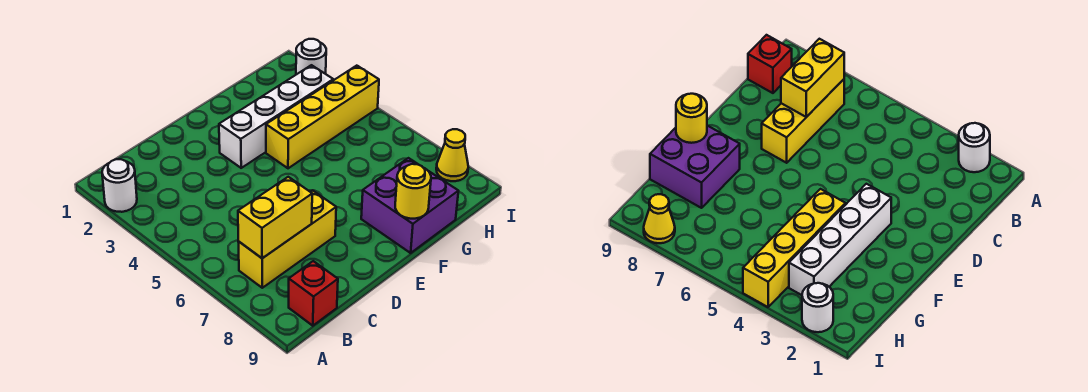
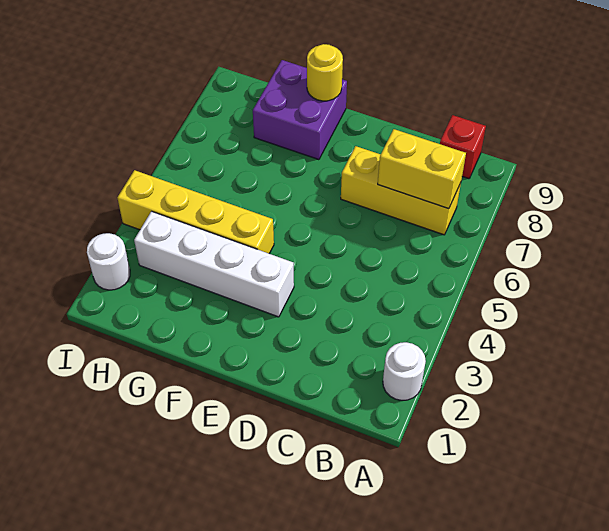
yellow cone I8 level 1 -> none

